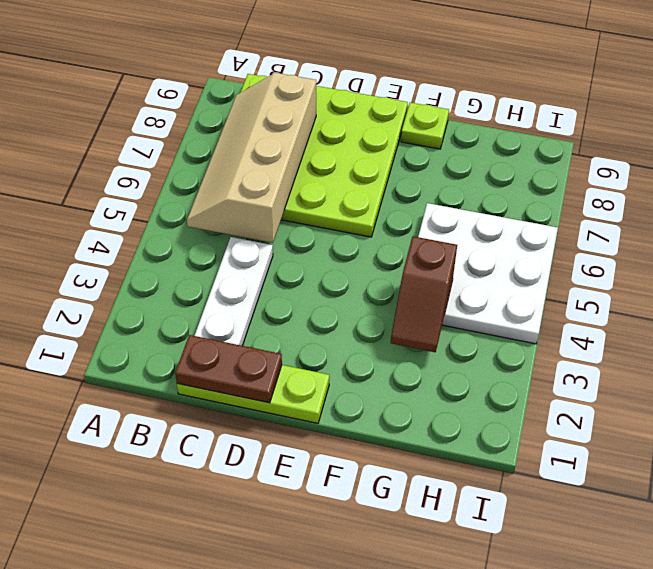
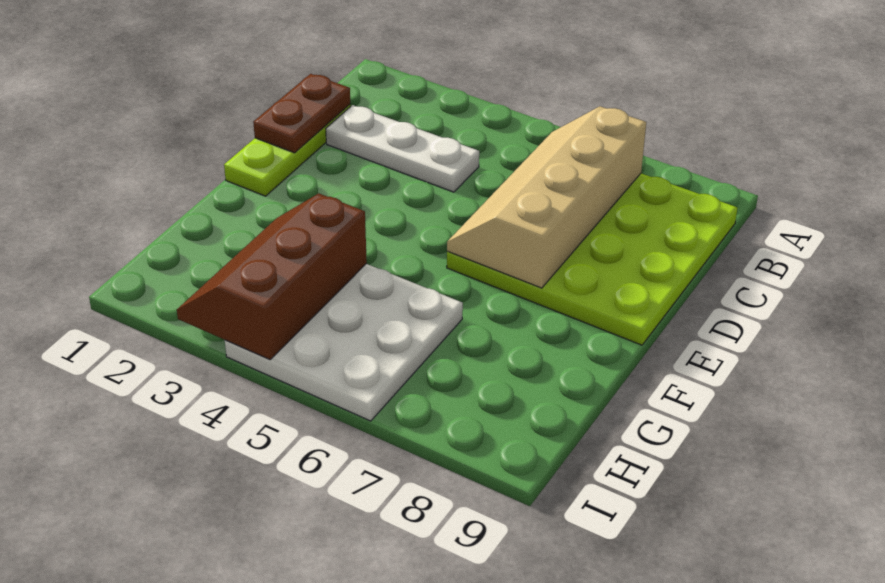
tan slope B5:C8 level 2 top C -> tan slope B6:E7 level 2 top 7
lime plate F9 level 1 -> none
brown slope G3:G4 level 2 top 4 -> brown slope G3:I4 level 2 top 4

